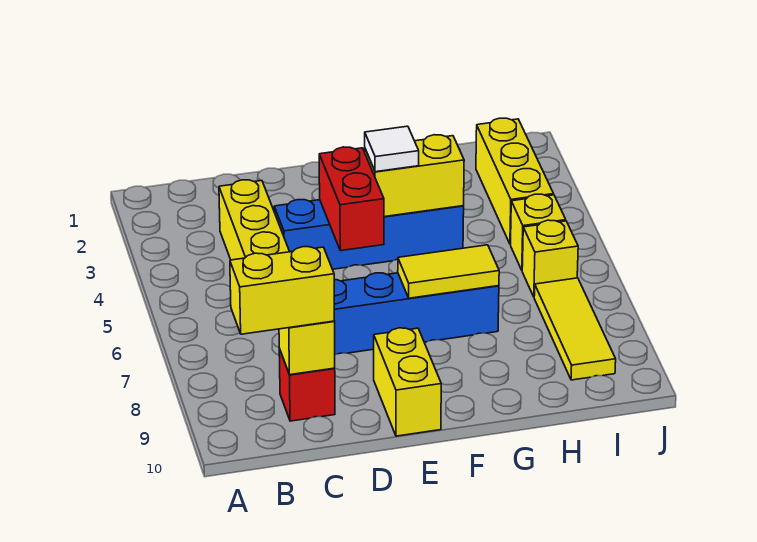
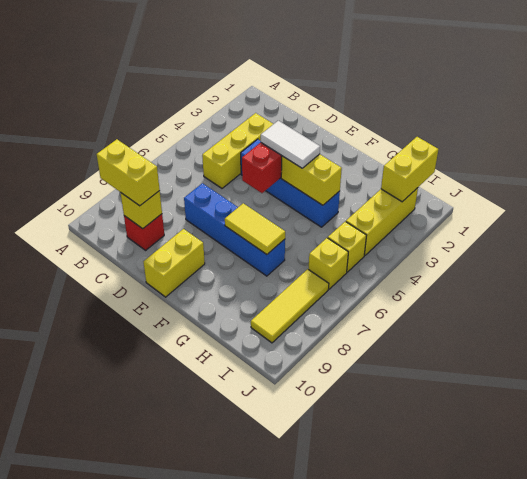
white tile F4 level 3 -> white tile E4:F4 level 3
none -> yellow brick I1:I2 level 2

